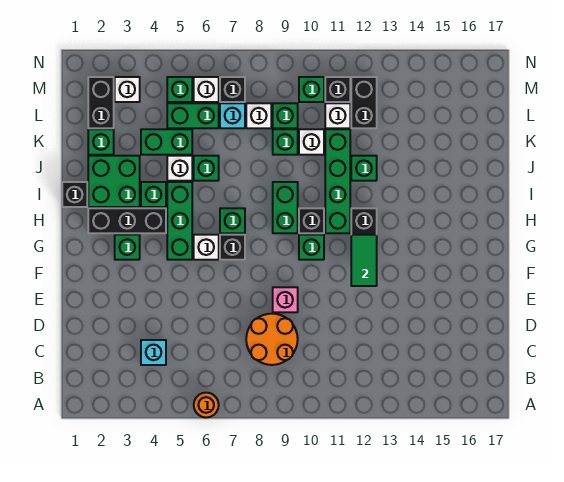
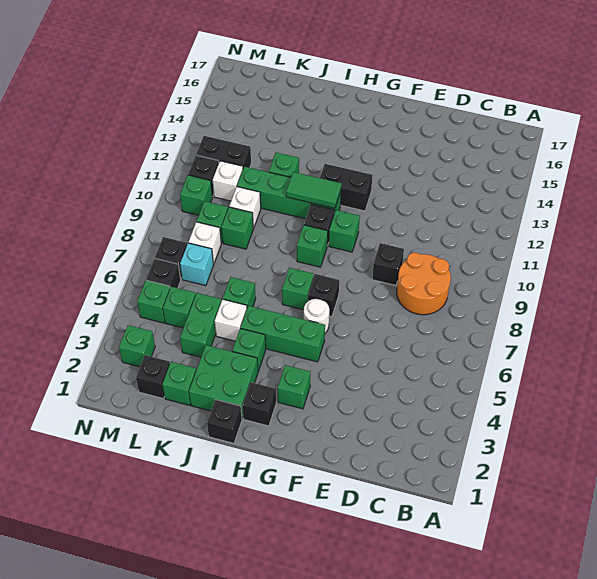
orange round brick A6 level 1 -> none
cyan brick C4 level 1 -> none
pink brick E9 level 1 -> black brick E9 level 1
green tile F12:G12 level 2 -> green tile H11:I11 level 2
white brick G6 level 1 -> white round brick G6 level 1
black brick H2:H4 level 1 -> black brick H2 level 1
green brick H9:I9 level 1 -> green brick H9 level 1
black brick L2:M2 level 1 -> black brick L2 level 1
green brick L5:L6 level 1 -> green brick L5 level 1
white brick M3 level 1 -> green brick M3 level 1
white brick M6 level 1 -> black brick M6 level 1

